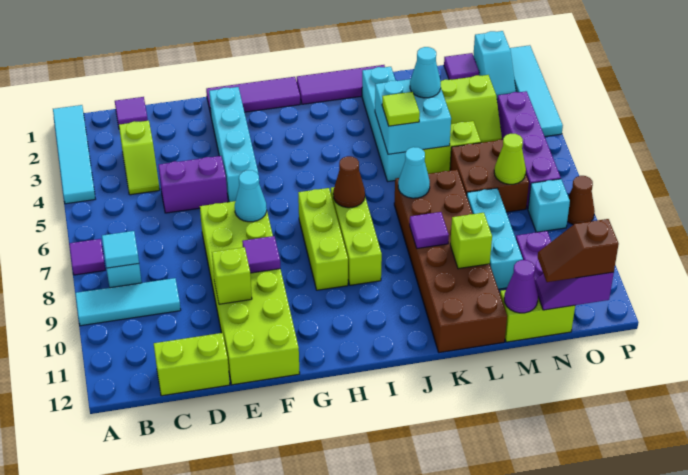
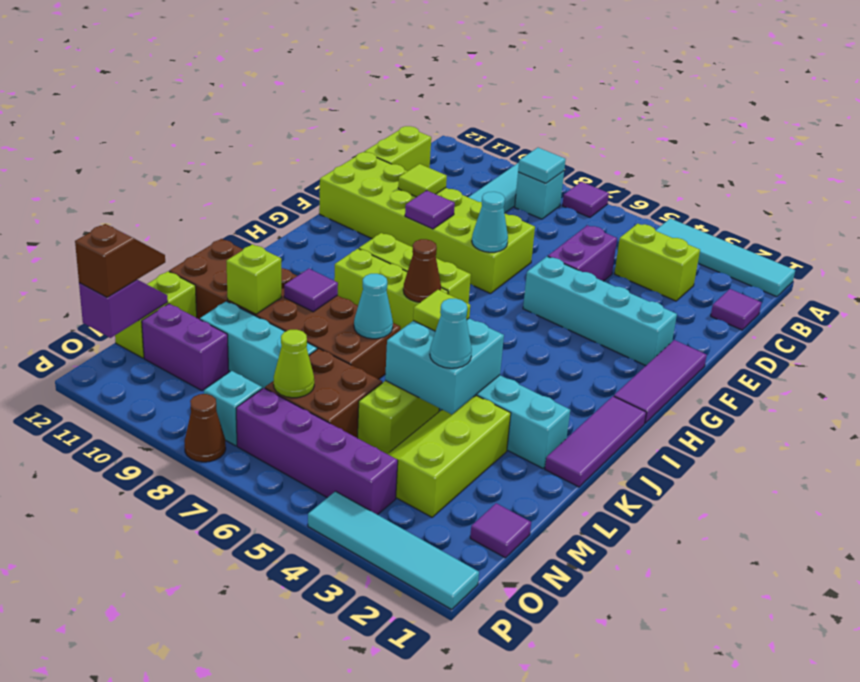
lime slope C3:C4 level 1 top 3 -> lime brick C3:C4 level 1
lime brick E10 level 2 -> lime tile E10 level 2
purple cone M12 level 2 -> none
cyan slope O1:O2 level 1 top 1 -> none

